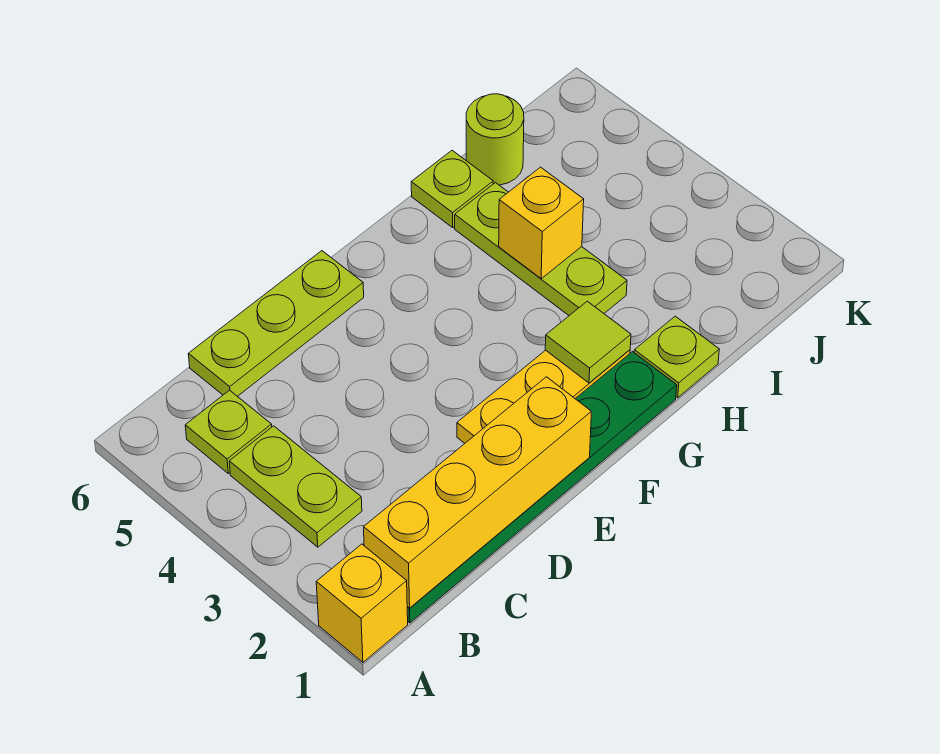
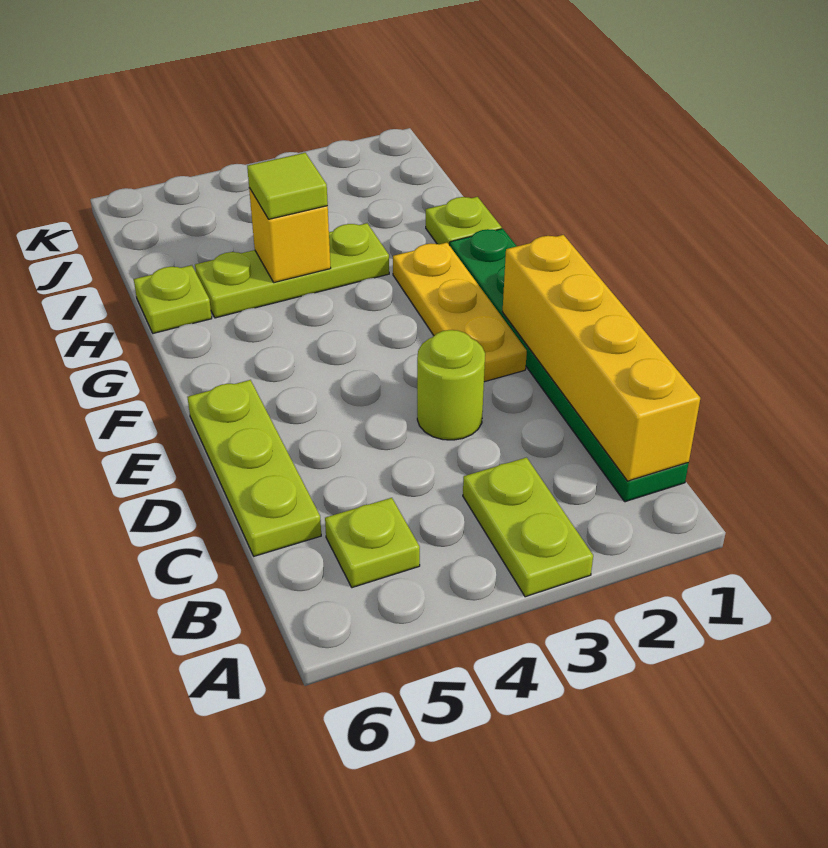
yellow brick A1 level 1 -> none
lime plate B3:B4 level 1 -> lime plate A3:B3 level 1
lime tile G2 level 2 -> lime tile H4 level 3
lime round brick I6 level 1 -> lime round brick D3 level 1

